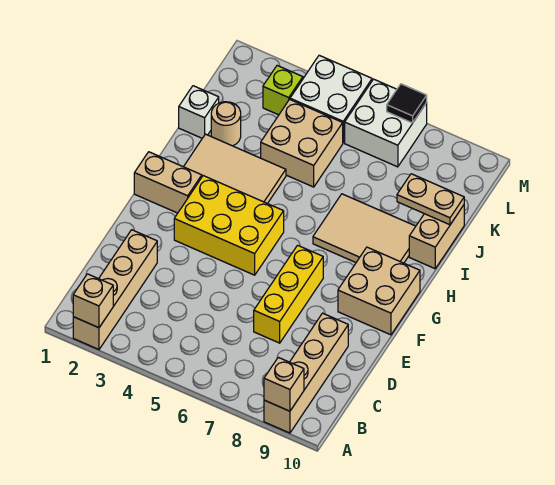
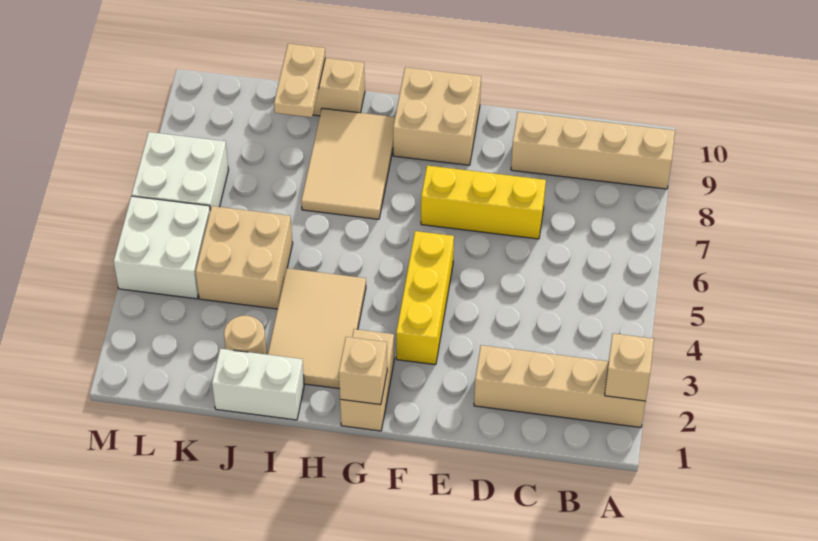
tan brick A9 level 2 -> tan brick G1 level 2
yellow brick F3:G5 level 1 -> yellow brick F3:F5 level 1
white brick J1 level 1 -> white brick I1:J1 level 1
lime brick L3 level 1 -> none
black tile M7 level 2 -> none

